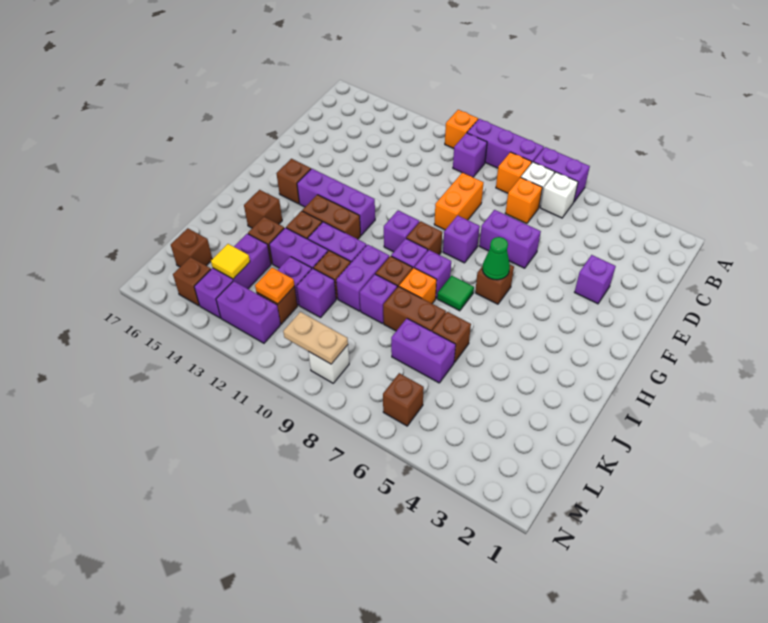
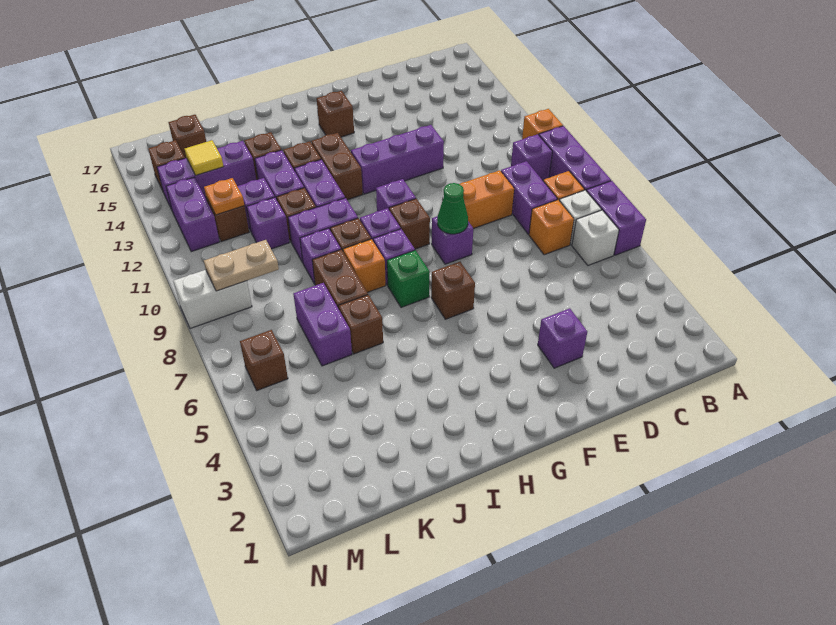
purple brick E6:E7 level 1 -> purple brick C8:C9 level 1
green cone G6 level 2 -> green cone F8 level 2
purple brick G12:G14 level 1 -> purple brick E12:G12 level 1
green tile H7 level 1 -> green brick H7 level 1
brown brick I15 level 1 -> none
white brick M9 level 1 -> white brick M9:N9 level 1
tan plate M9:M10 level 2 -> tan plate L9:M9 level 2

